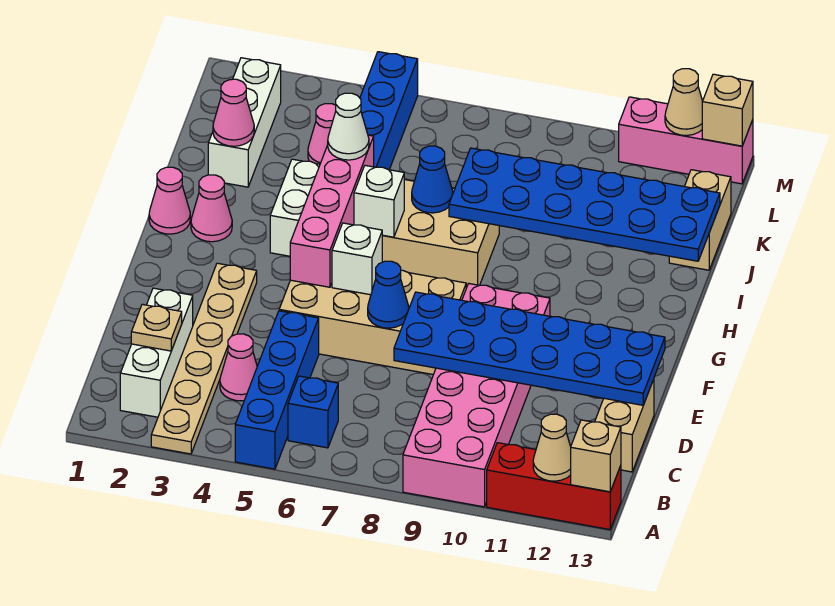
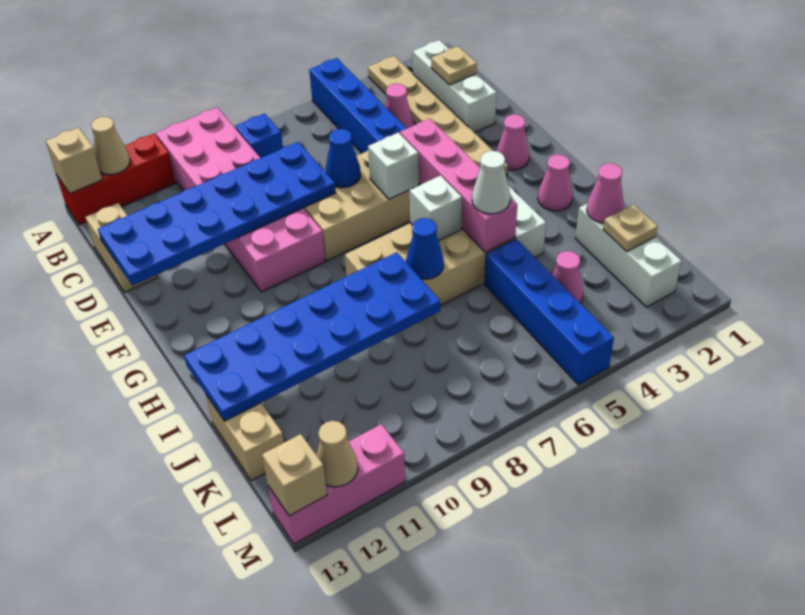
blue brick B6 level 1 -> blue brick B8 level 1
pink cone H1 level 1 -> pink cone F2 level 1
none -> tan plate K2 level 2

